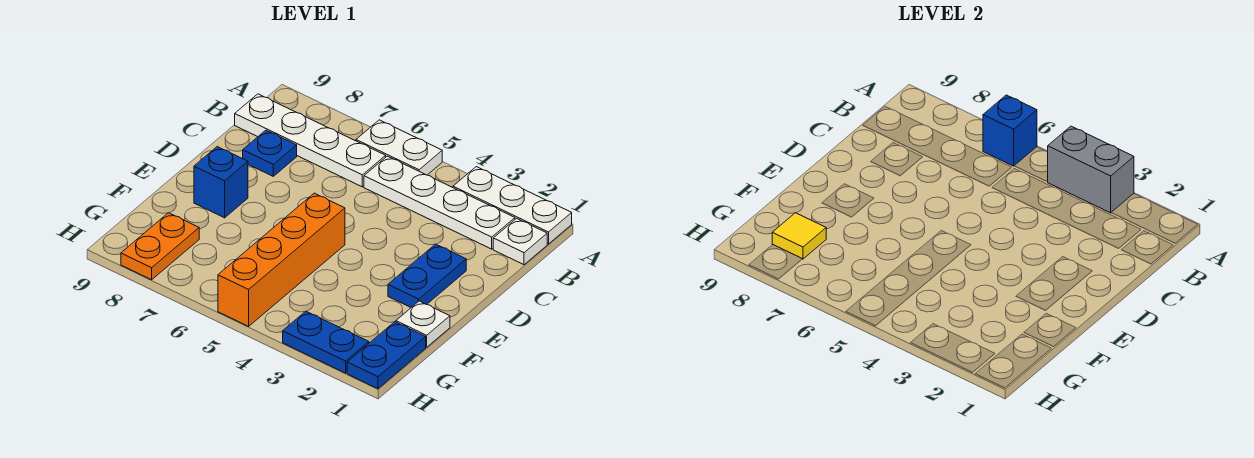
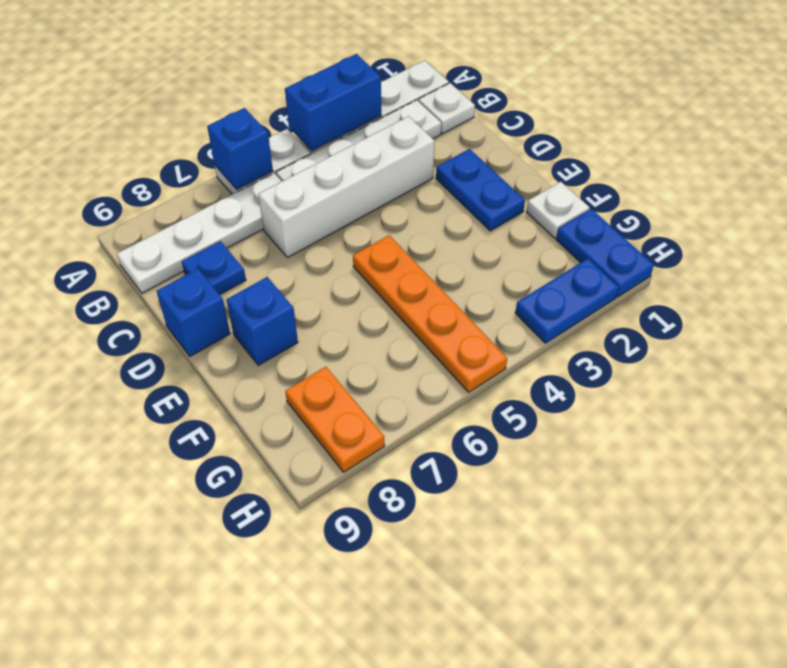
grey brick A3:A4 level 2 -> blue brick A3:A4 level 2
none -> white brick C3:C6 level 1
none -> blue brick D9 level 1
orange brick E5:H5 level 1 -> orange plate E5:H5 level 1
yellow tile G8 level 2 -> none

